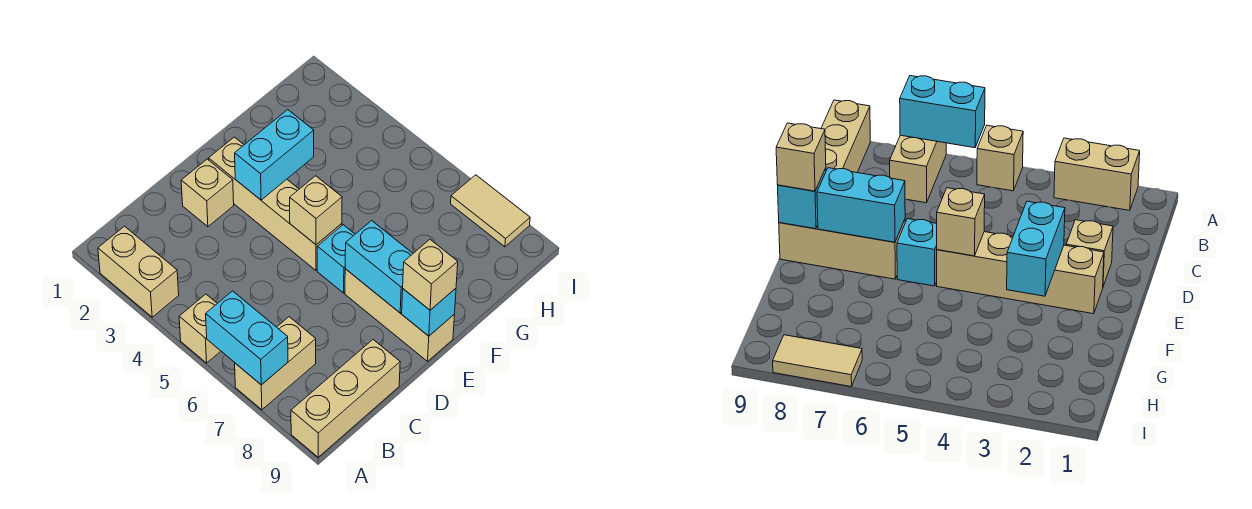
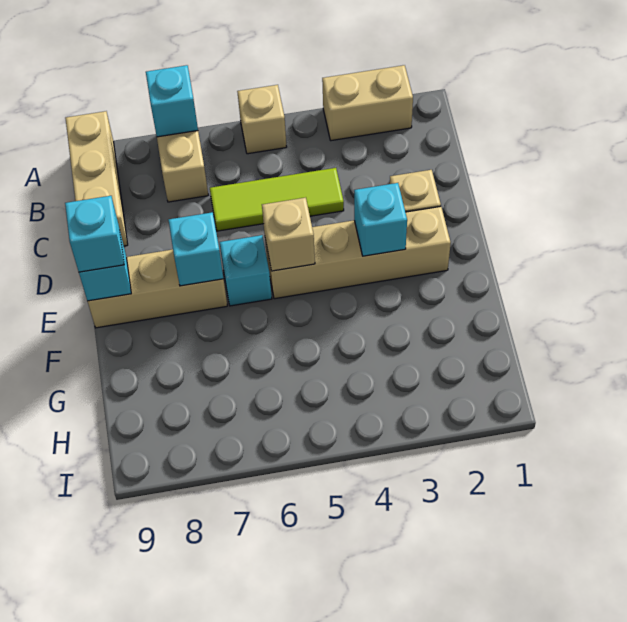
cyan brick A6:A7 level 2 -> cyan brick A7 level 2
none -> lime tile C4:C6 level 1
cyan brick E3:F3 level 2 -> cyan brick E3 level 2
cyan brick E7:E8 level 2 -> cyan brick E7 level 2
tan brick E9 level 3 -> cyan brick E9 level 3
tan tile I7:I8 level 1 -> none

